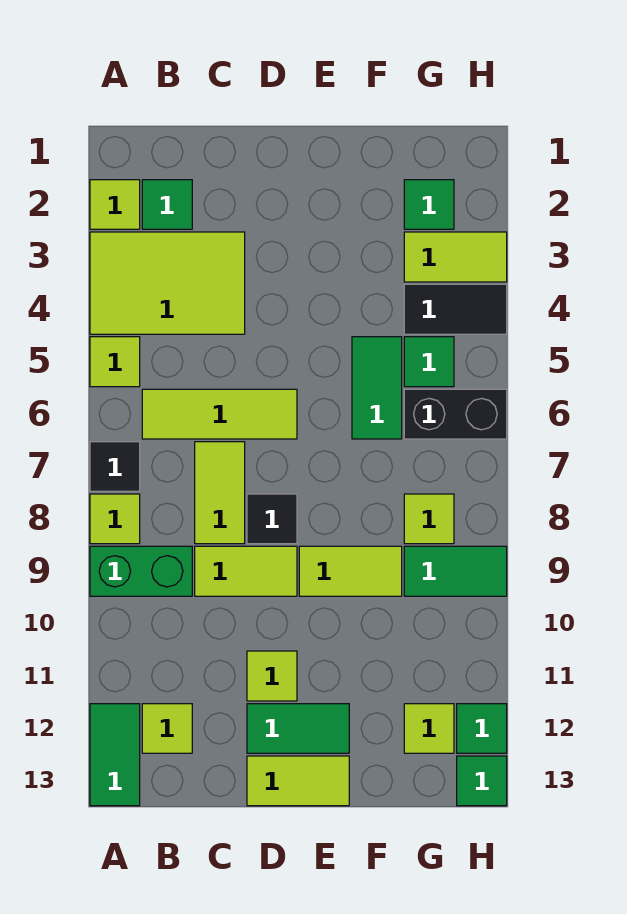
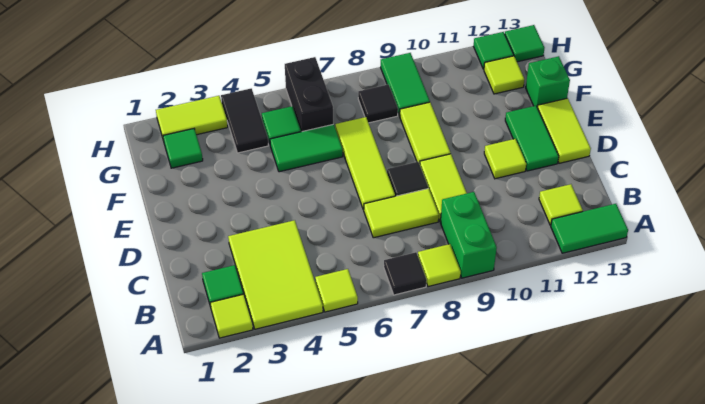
lime tile B6:D6 level 1 -> lime tile D7:F7 level 1
none -> green brick F13 level 1
lime tile G3:H3 level 1 -> lime tile H2:H3 level 1
lime tile G8 level 1 -> black tile G8 level 1

